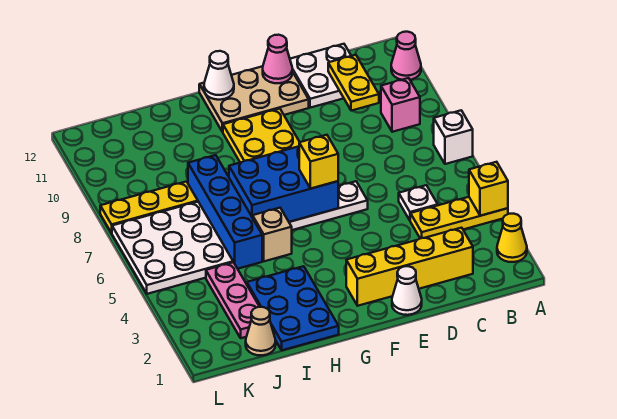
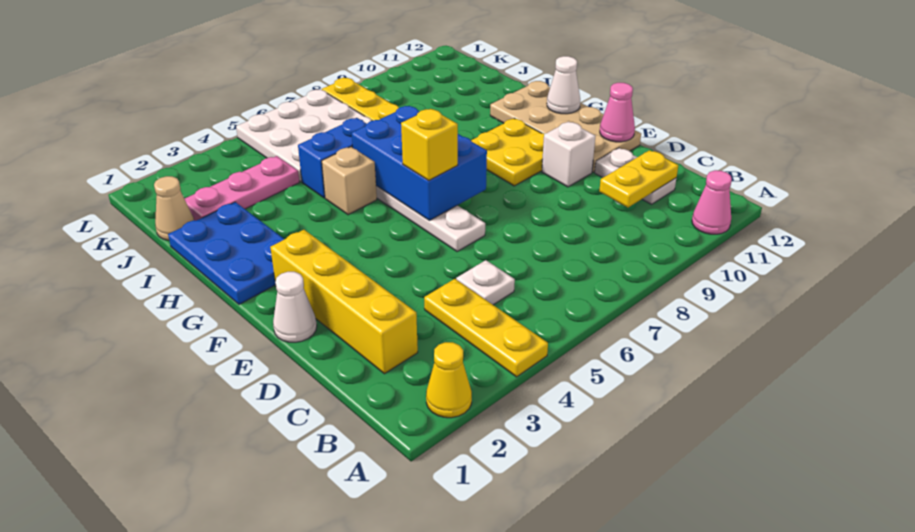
yellow brick A4 level 2 -> none
white brick A7 level 1 -> white brick E10 level 1
pink brick B9 level 1 -> none
white plate C11:D12 level 1 -> white plate C11:D11 level 1
tan plate E11:G12 level 1 -> tan plate E11:H12 level 1
blue plate H1:I3 level 1 -> blue plate G1:I2 level 1
blue brick I5:I8 level 1 -> blue brick I5:I6 level 1

